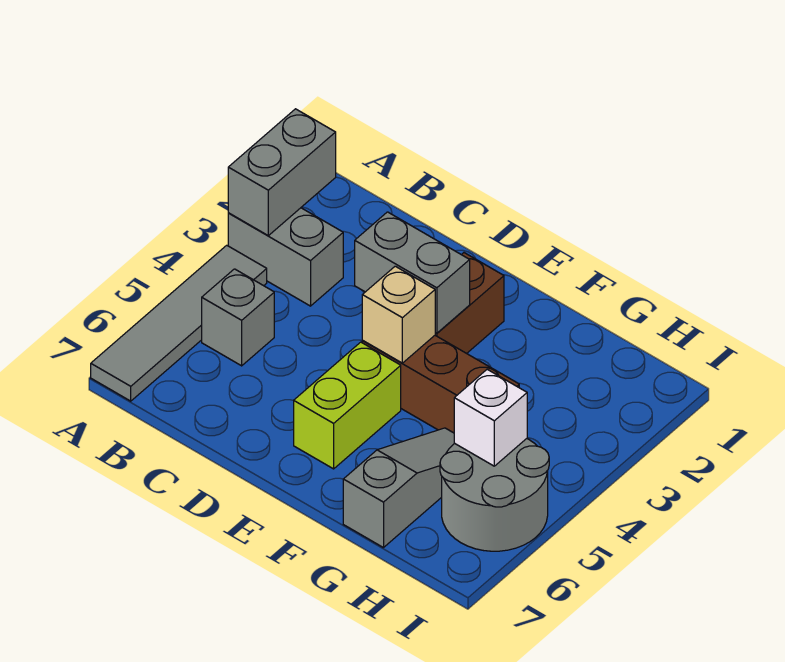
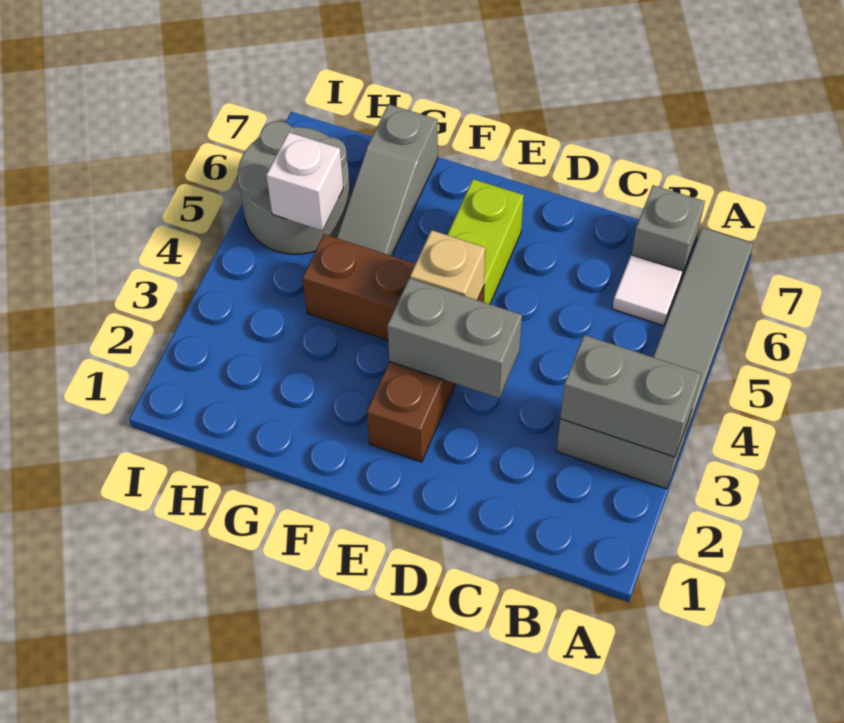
grey brick A2:A3 level 2 -> grey brick A3:B3 level 2
grey brick B5 level 1 -> grey brick B7 level 1
none -> white tile B6 level 1

